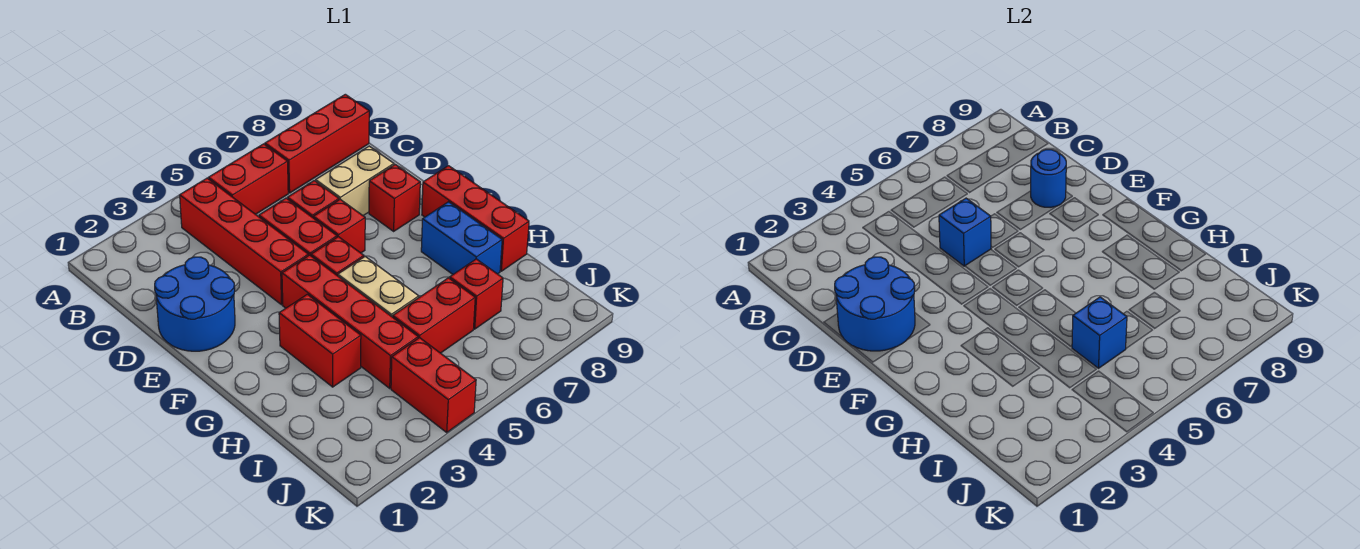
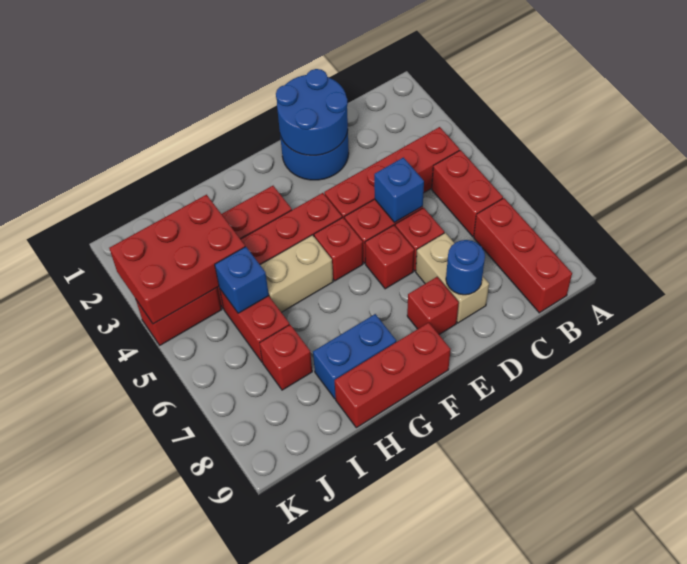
none -> red brick I3:K4 level 2

